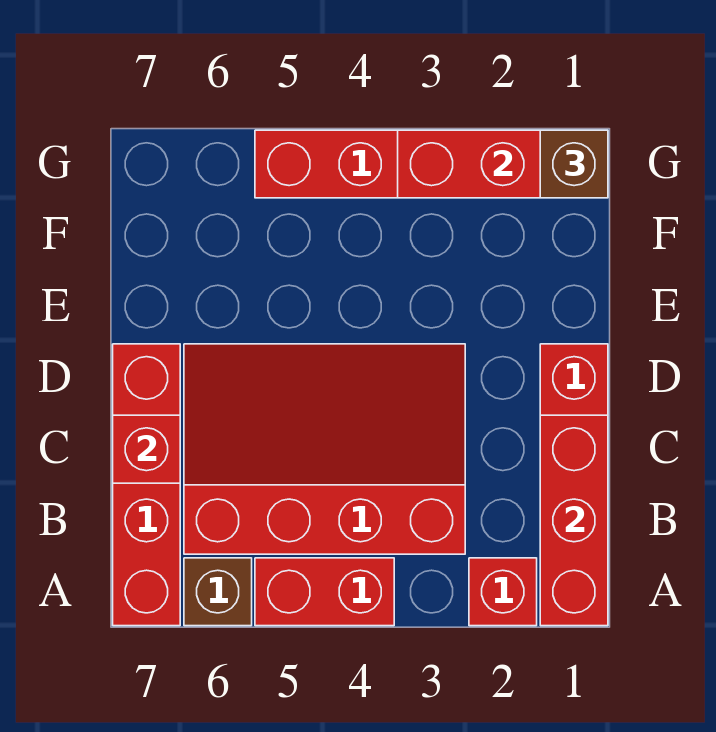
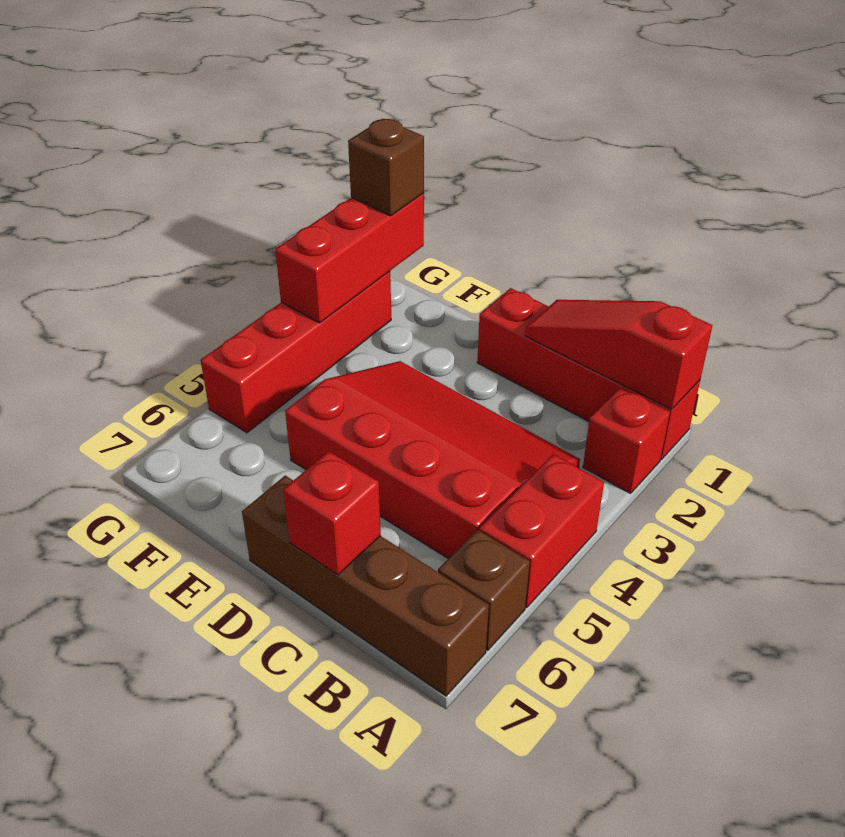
red brick A1:C1 level 2 -> red slope A1:C1 level 2 top A
red brick A7:D7 level 1 -> brown brick A7:D7 level 1
red slope B3:D6 level 1 top B -> red slope B3:E5 level 1 top 5

